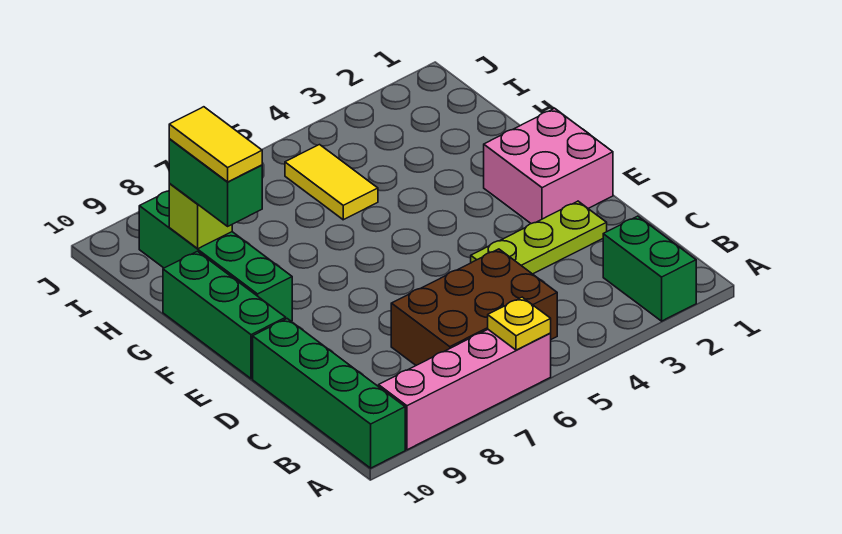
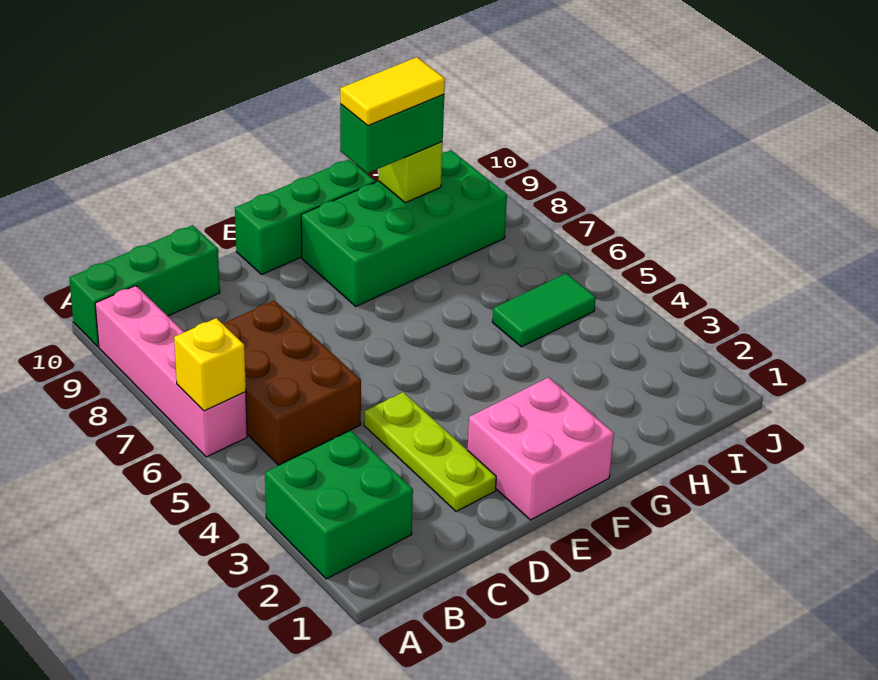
green brick A2:B2 level 1 -> green brick A2:B3 level 1
yellow plate A6 level 2 -> yellow brick A6 level 2
green brick A10:D10 level 1 -> green brick A10:C10 level 1
green brick F9:I9 level 1 -> green brick F8:I9 level 1
yellow tile H5:I5 level 1 -> green tile H5:I5 level 1

